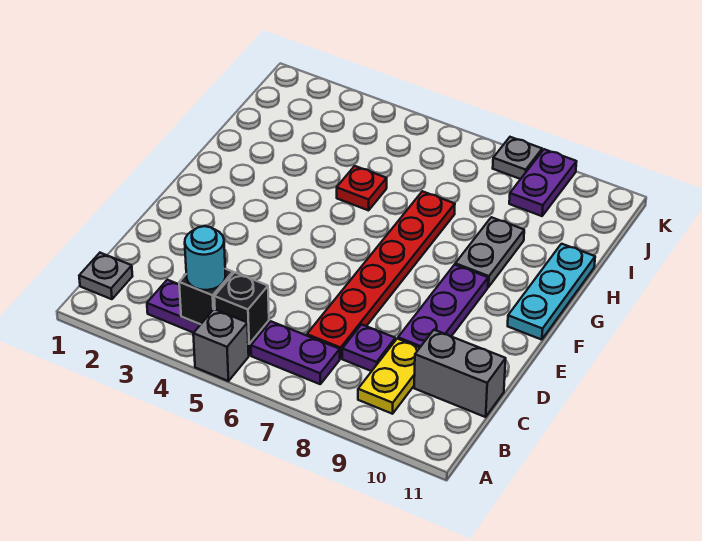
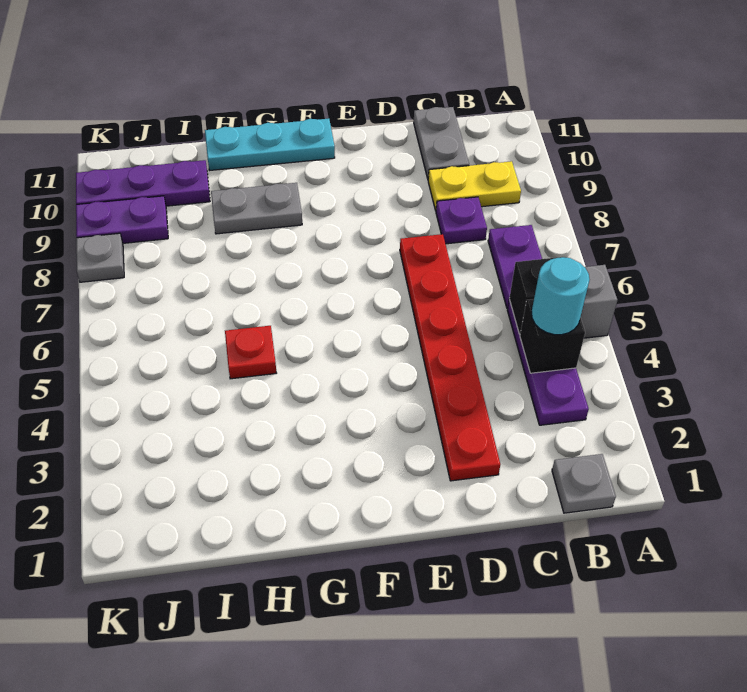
red plate C7:H7 level 1 -> red plate D2:D7 level 1
grey brick C10:C11 level 1 -> grey plate C10:C11 level 1
purple plate D9:F9 level 1 -> purple plate I10:K10 level 1

